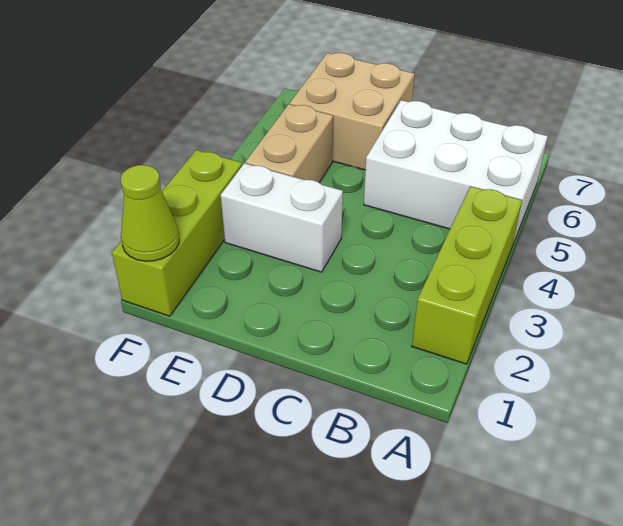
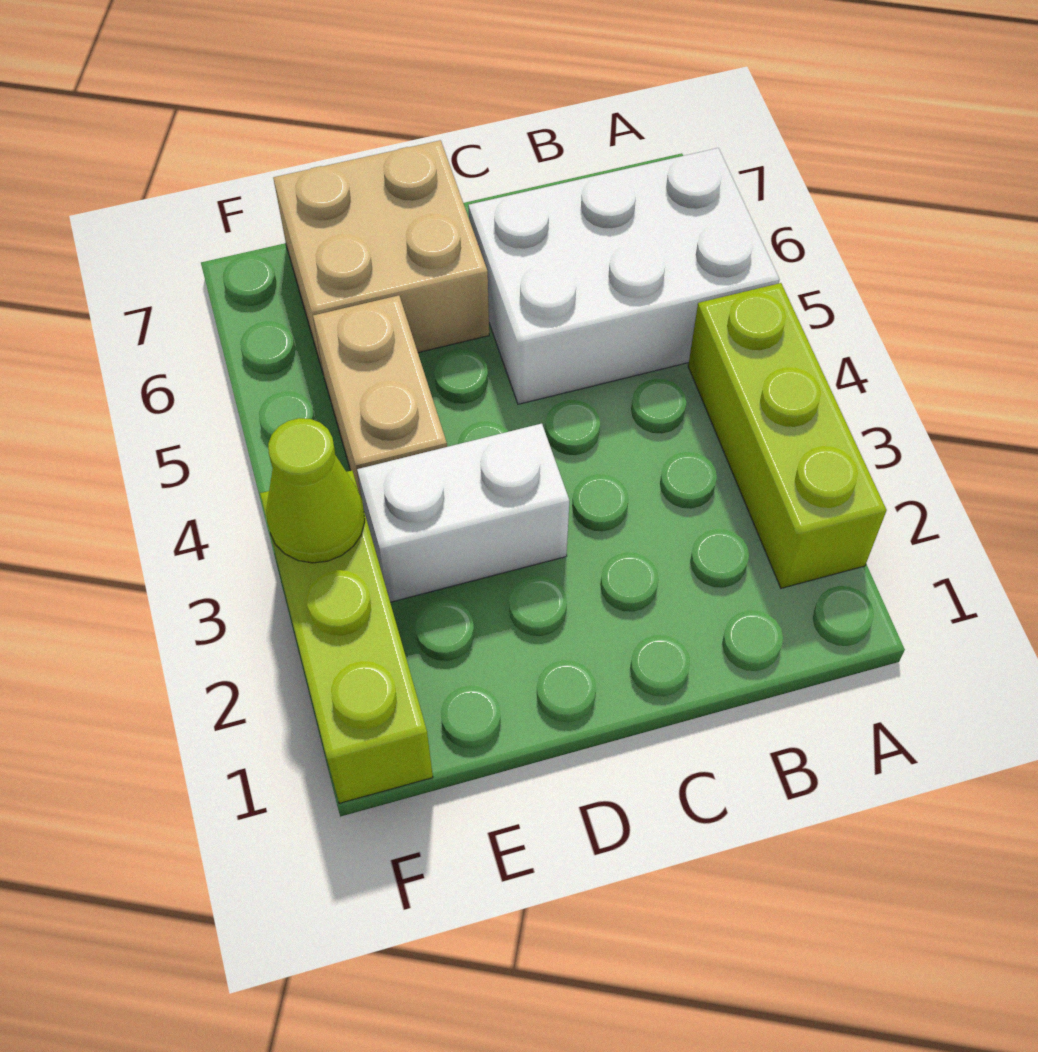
lime cone F1 level 2 -> lime cone F3 level 2

